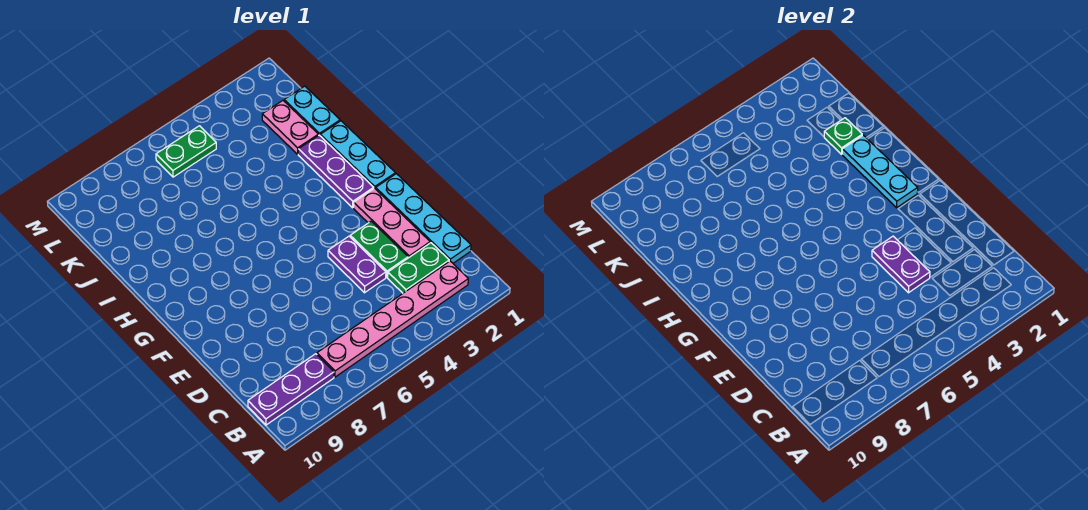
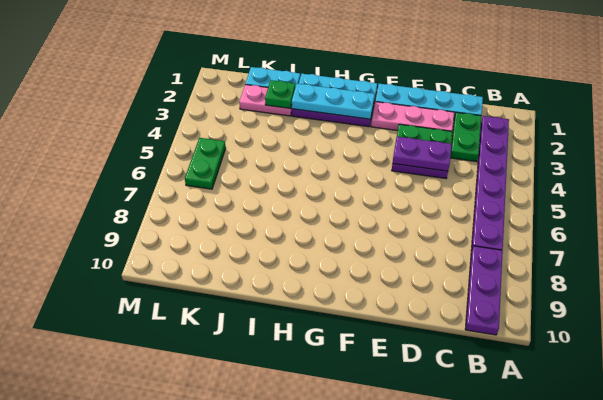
pink plate B2:B7 level 1 -> purple plate B2:B7 level 1

